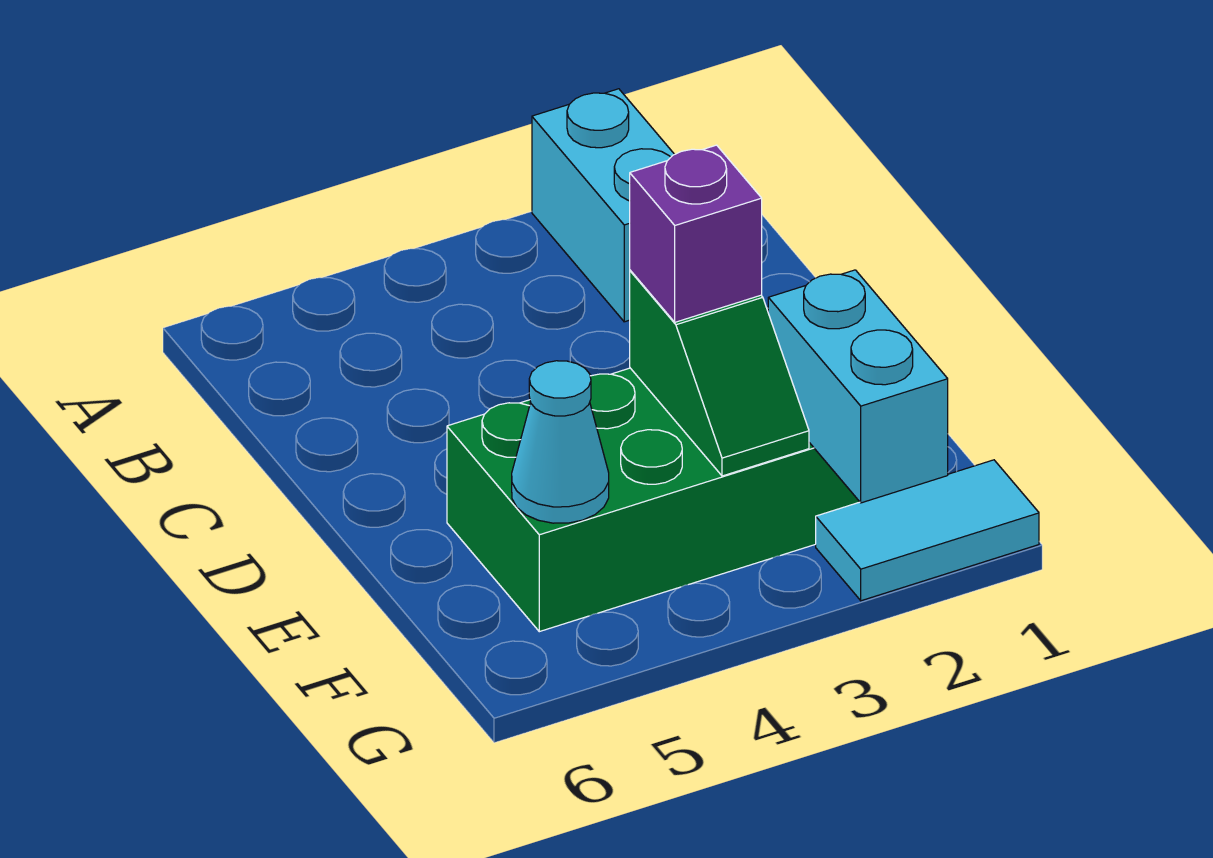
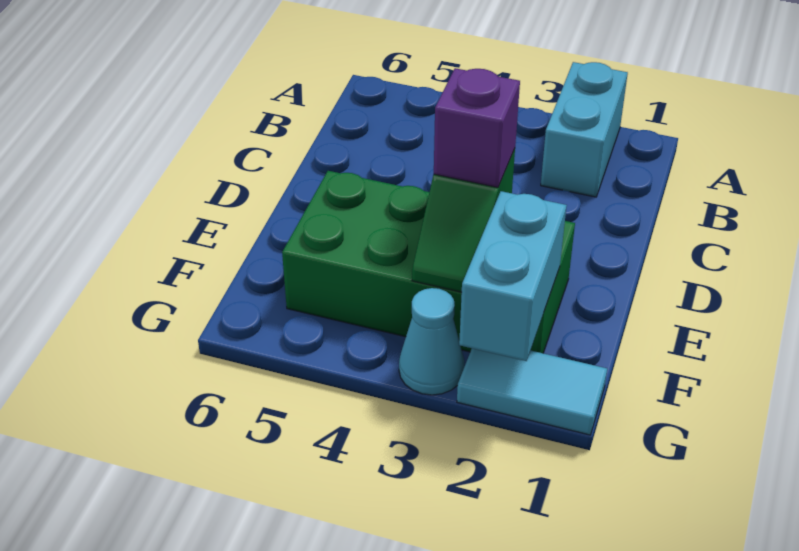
cyan cone F5 level 2 -> cyan cone G3 level 1

